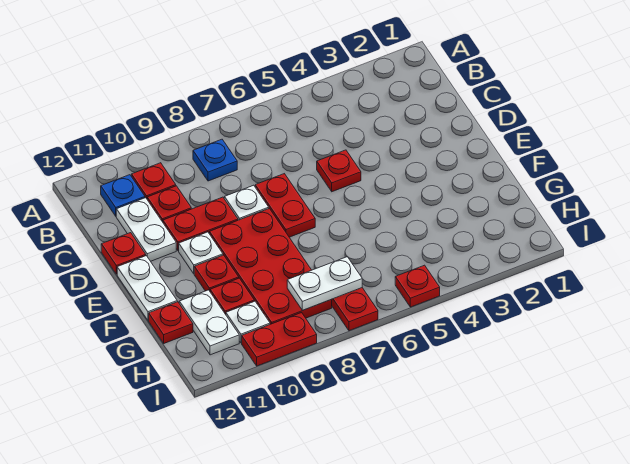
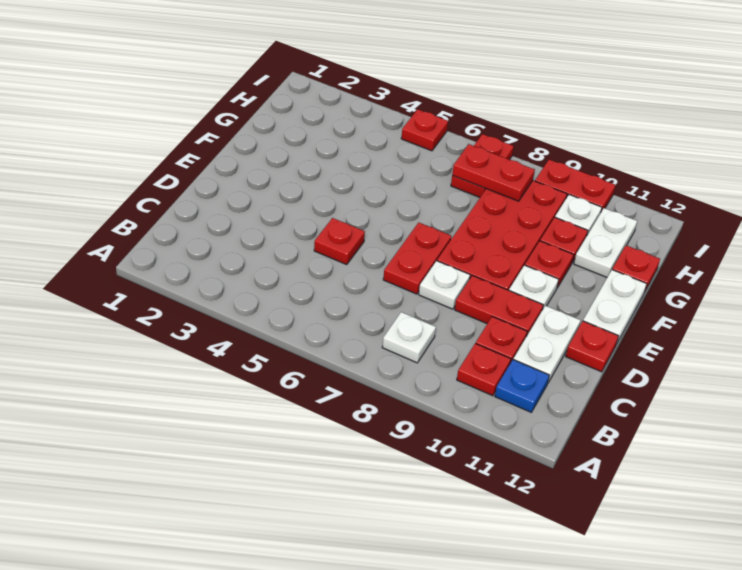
blue plate B8 level 1 -> white plate B8 level 1
white plate H7:H8 level 2 -> red plate H7:H8 level 2

